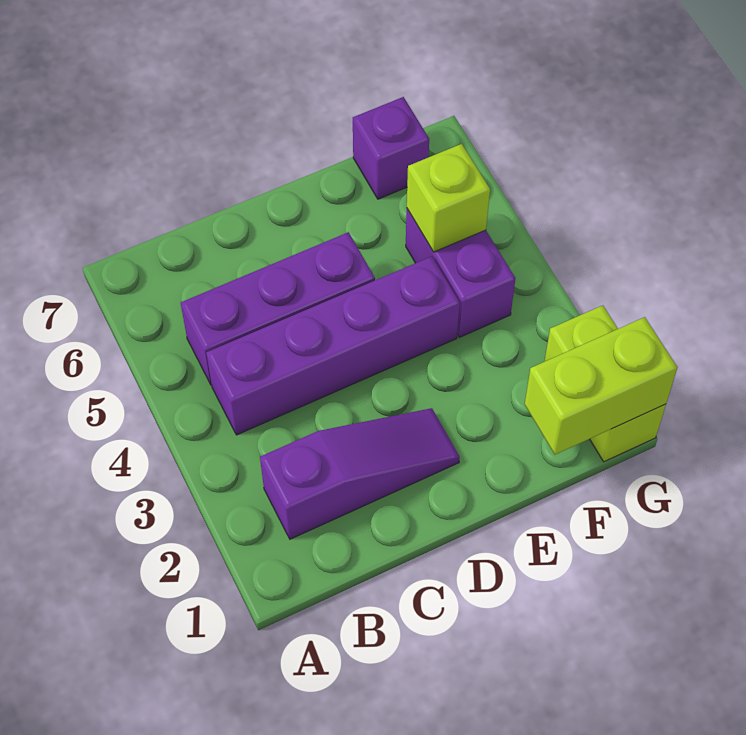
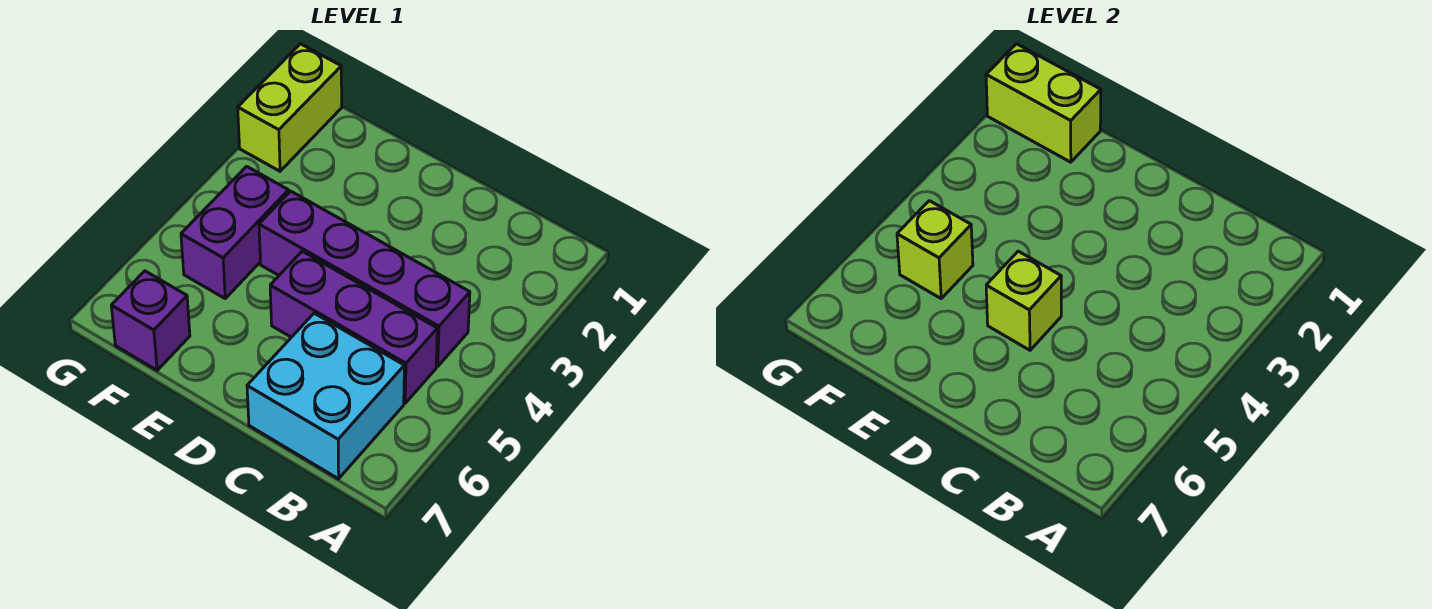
purple slope B2:D2 level 1 top B -> none
none -> cyan brick B6:C7 level 1
none -> lime brick D5 level 2

